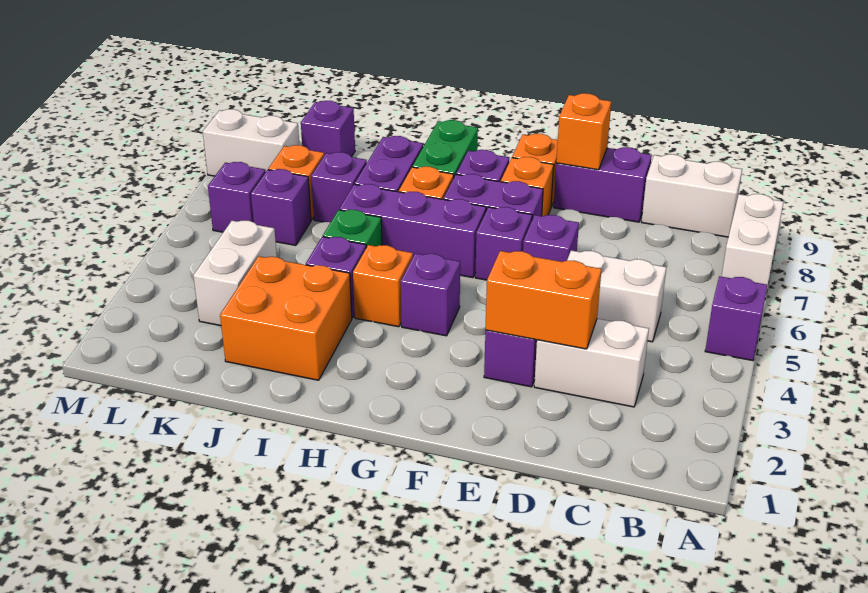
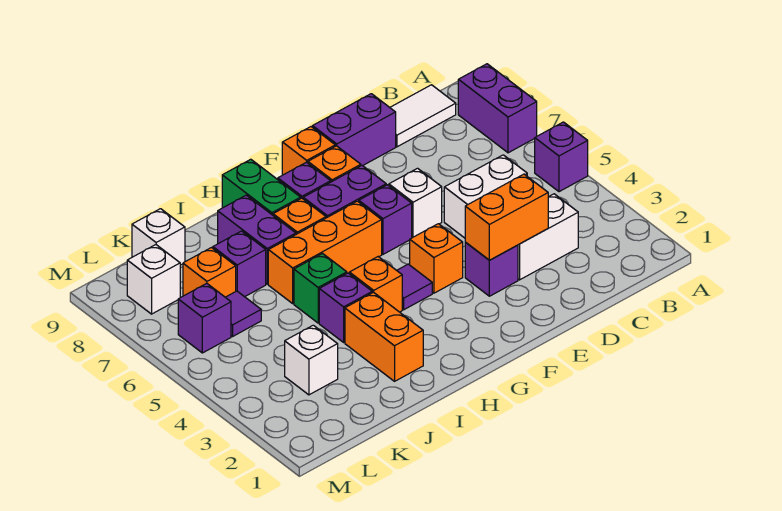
white brick A7:A8 level 1 -> purple brick A7:A8 level 1
white brick B9:C9 level 1 -> white tile B9:C9 level 1
purple brick E6 level 1 -> white brick E6 level 1
orange brick E9 level 2 -> orange brick F4 level 1
purple brick G4 level 1 -> purple tile G4 level 1
purple brick G6:I6 level 1 -> orange brick G6:I6 level 1
orange brick I2:J3 level 1 -> orange brick I2:I3 level 1
white brick K3:K4 level 1 -> white brick K3 level 1
purple brick K6 level 1 -> purple tile K6 level 1
purple brick K9 level 1 -> white brick K9 level 1
white brick L8:M8 level 1 -> white brick L8 level 1

